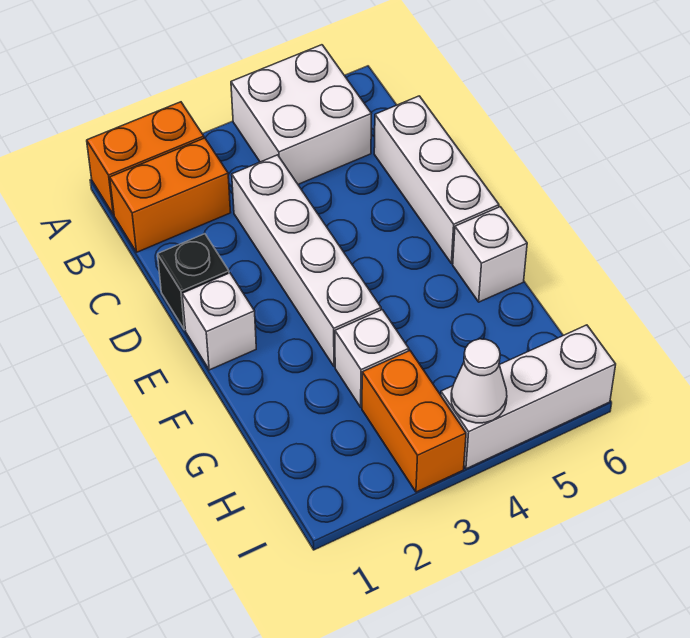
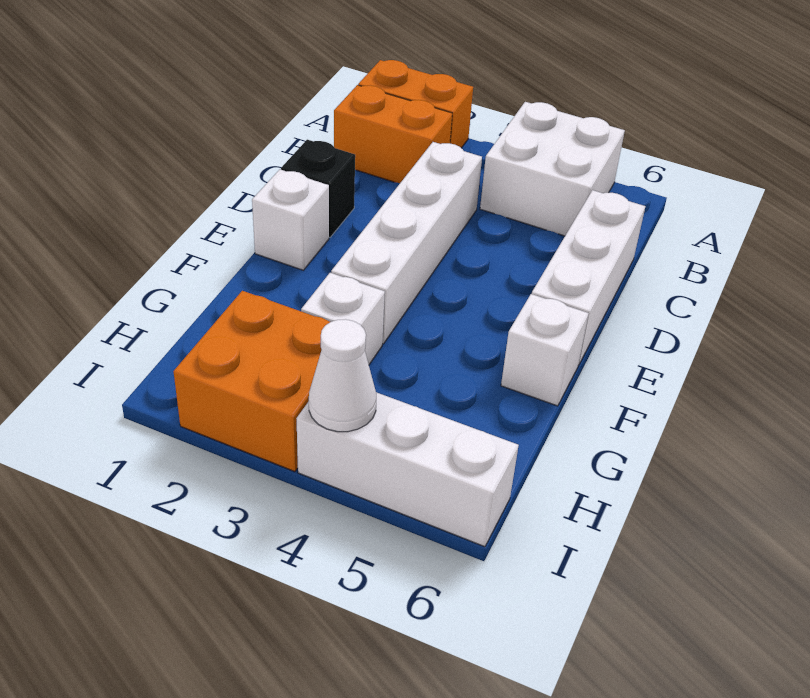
orange brick H3:I3 level 1 -> orange brick H2:I3 level 1

